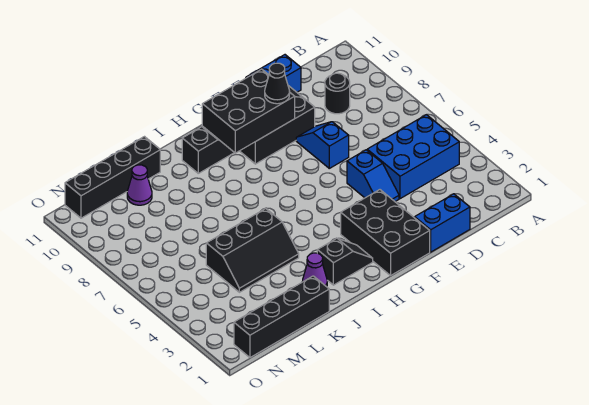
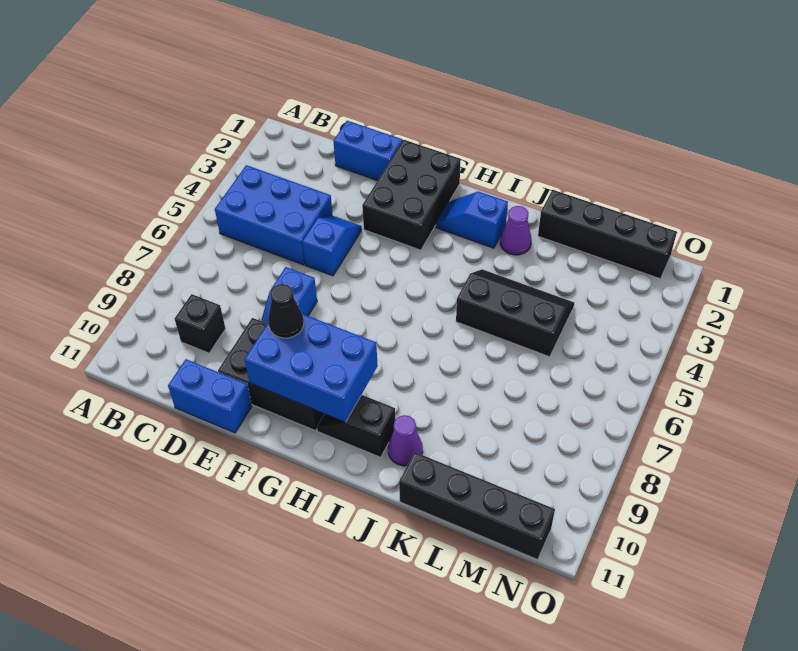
black round brick C9 level 1 -> black brick C9 level 1
black brick F9:H10 level 2 -> blue brick F9:H10 level 2
black slope H2:I2 level 1 top I -> blue slope H2:I2 level 1 top I
purple cone L10 level 1 -> purple cone J10 level 1

